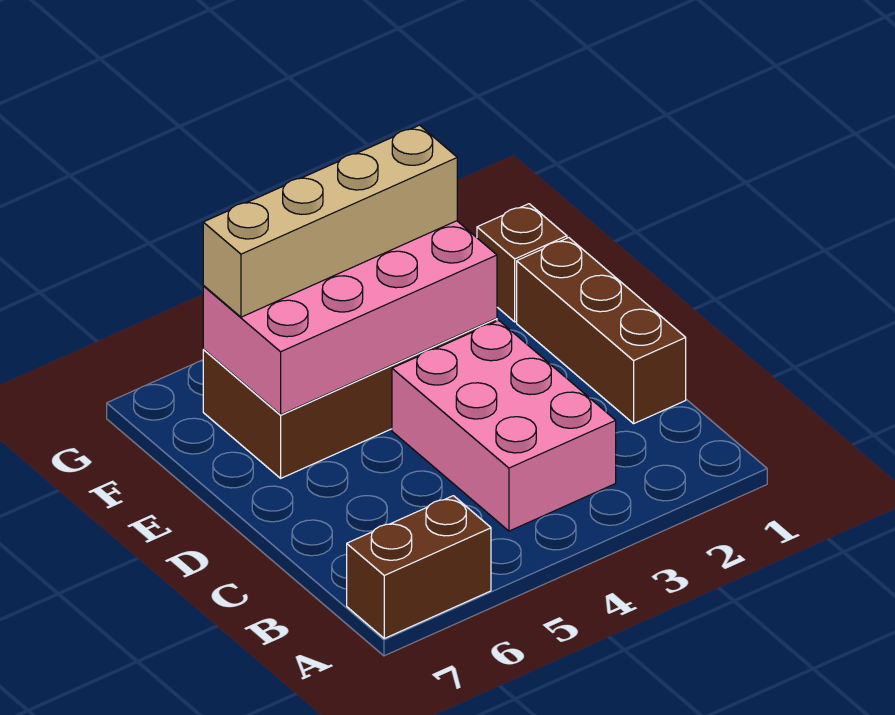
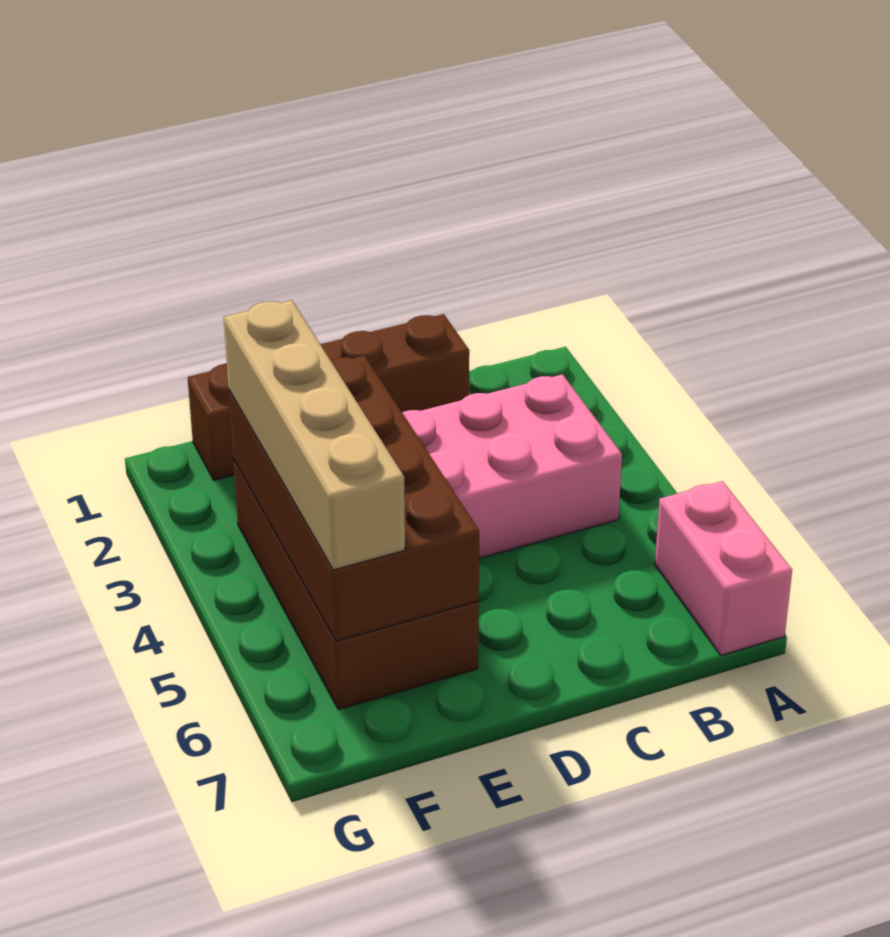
brown brick A6:A7 level 1 -> pink brick A6:A7 level 1
pink brick E3:F6 level 2 -> brown brick E3:F6 level 2

